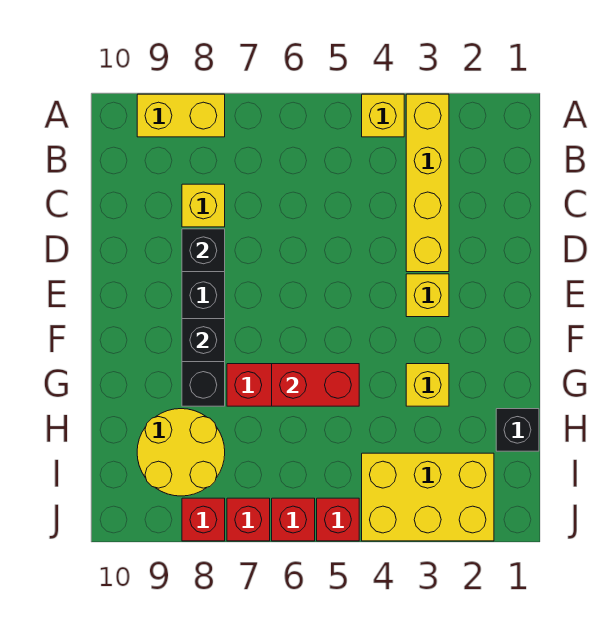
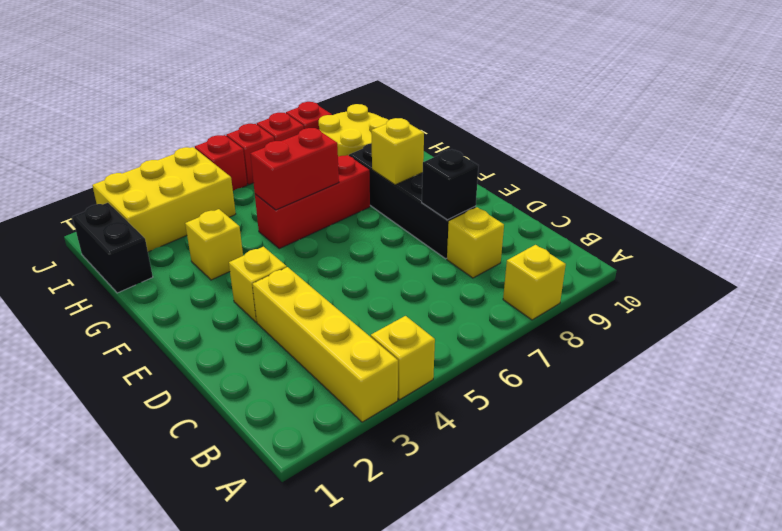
yellow brick A8:A9 level 1 -> yellow brick A8 level 1
black brick F8 level 2 -> yellow brick F8 level 2
black brick H1 level 1 -> black brick H1:I1 level 1

